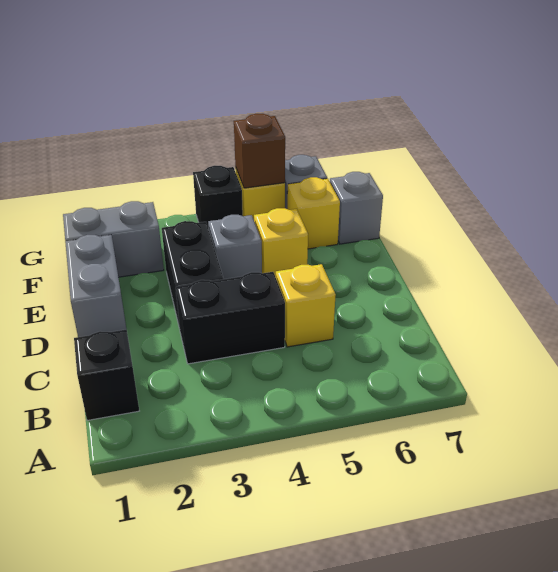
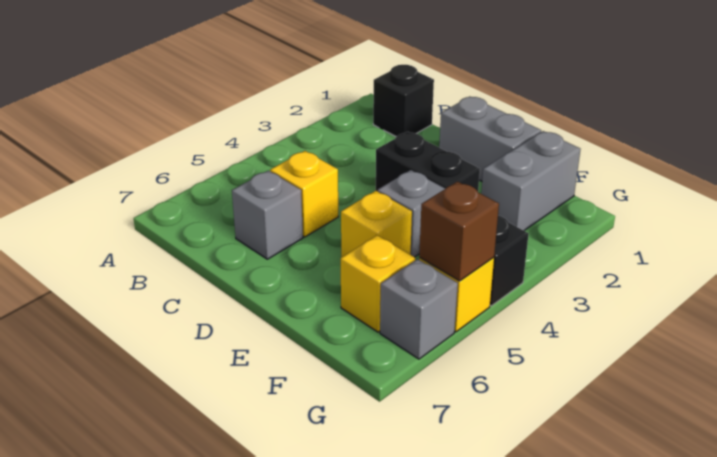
black brick C3:C4 level 1 -> none
grey brick F7 level 1 -> grey brick C6 level 1

